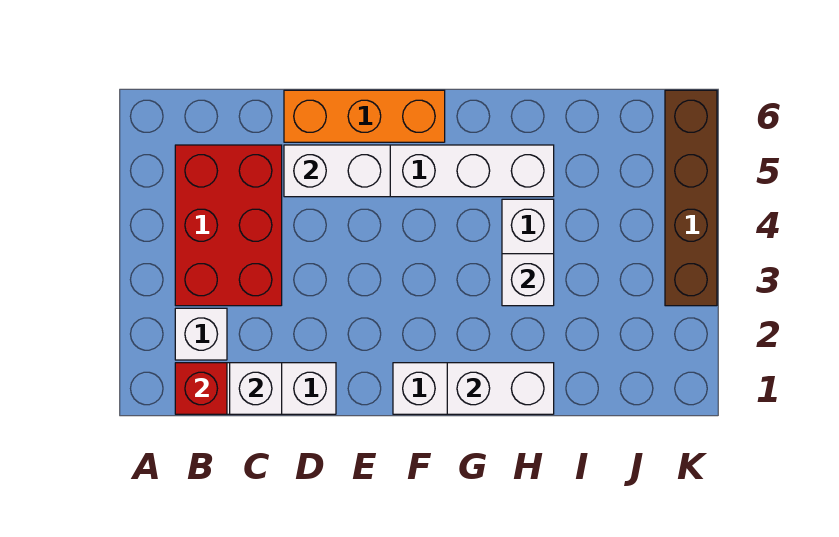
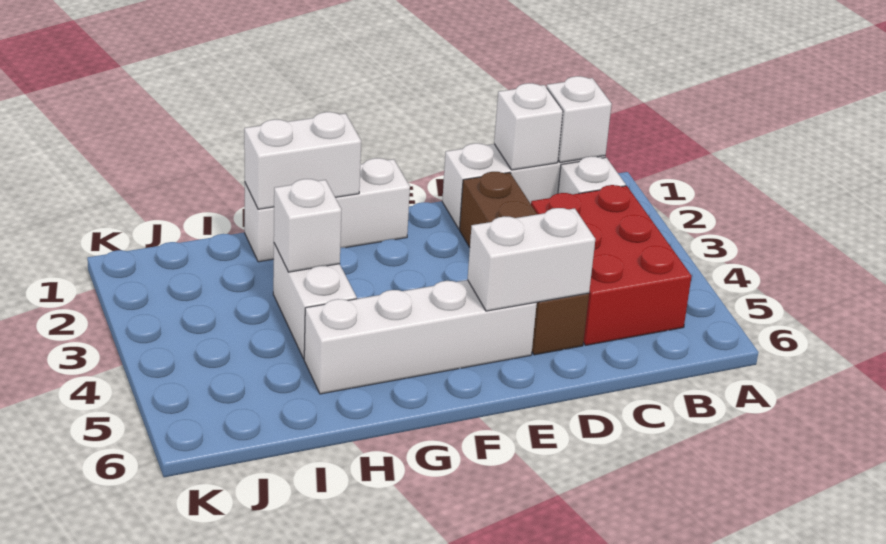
red brick B1 level 2 -> white brick B1 level 2
orange brick D6:F6 level 1 -> none
brown brick K3:K6 level 1 -> brown brick D2:D5 level 1

